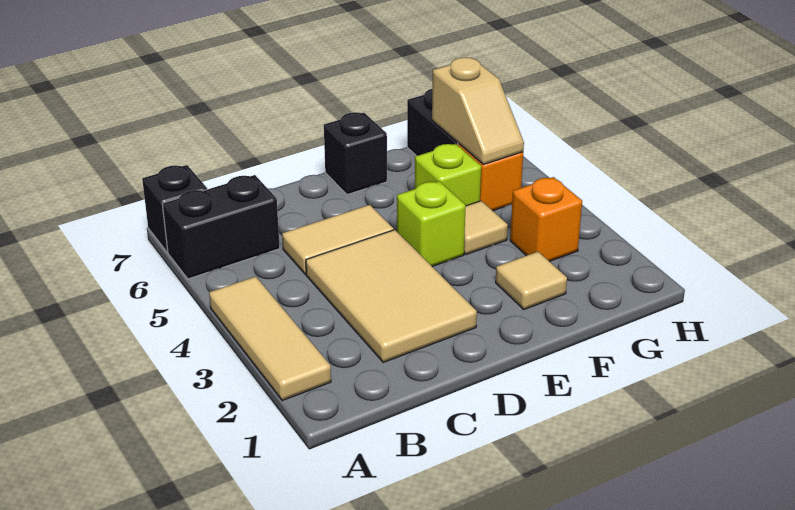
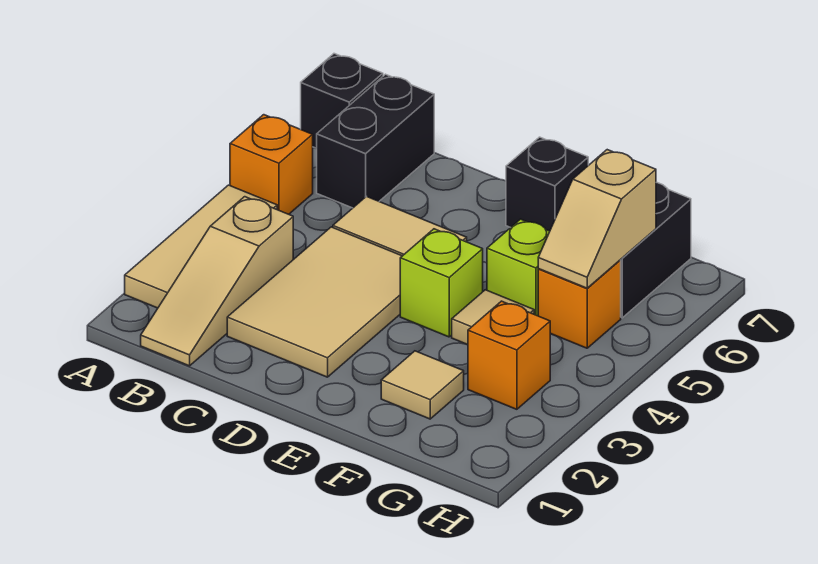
none -> orange brick A5 level 1
black brick A6:B6 level 1 -> black brick B6:B7 level 1
none -> tan slope B1:B3 level 1 top 3

